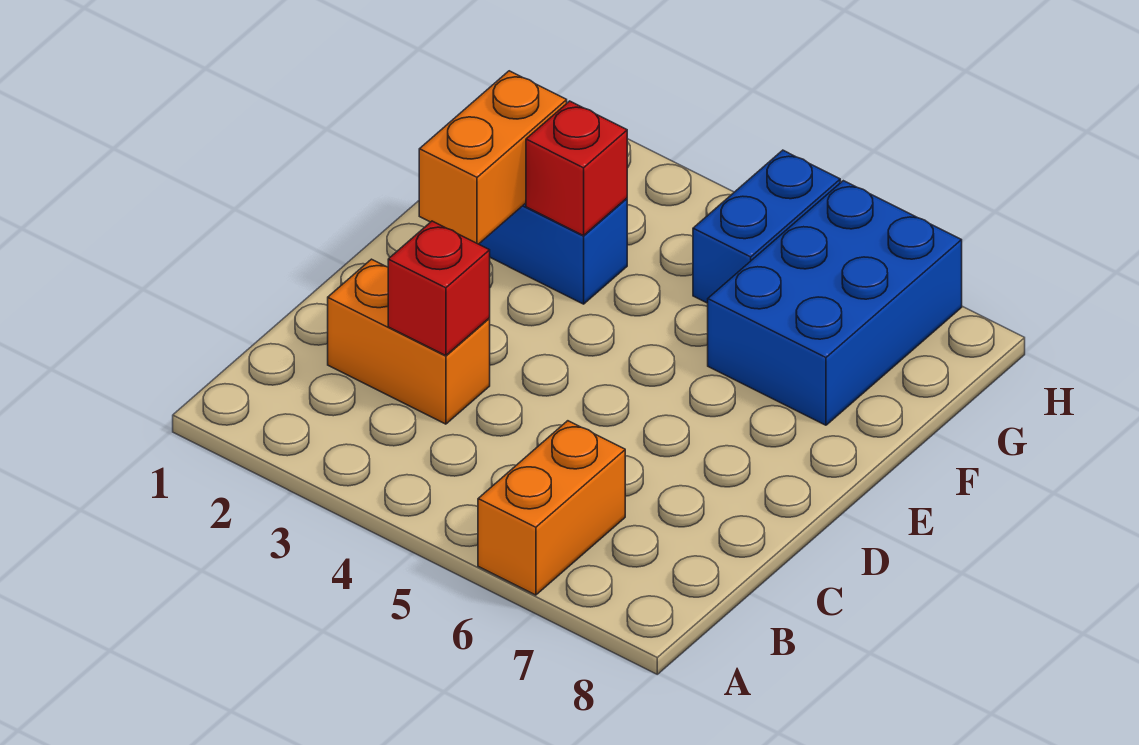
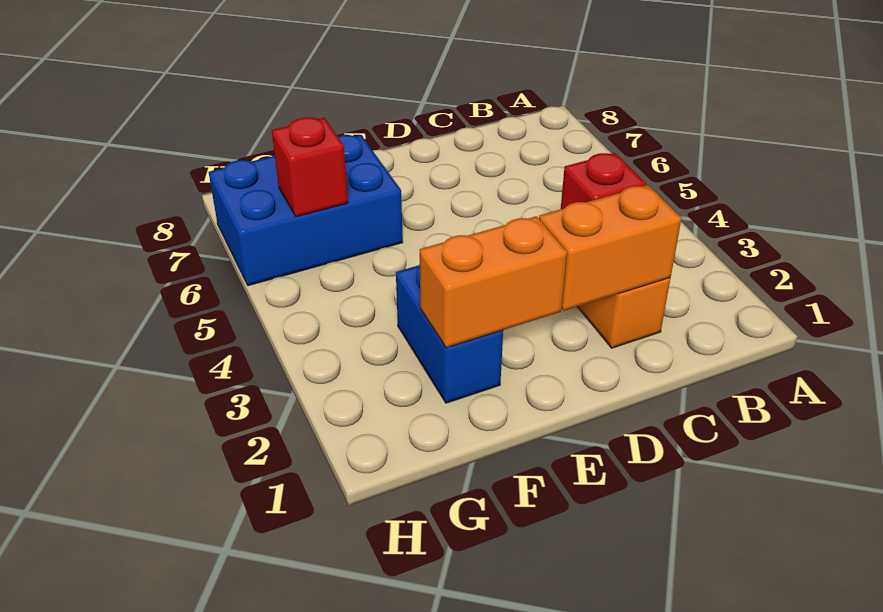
orange brick A6:B6 level 1 -> orange brick C2:D2 level 2
red brick F3 level 2 -> red brick G6 level 2
blue brick G5:H5 level 1 -> none

